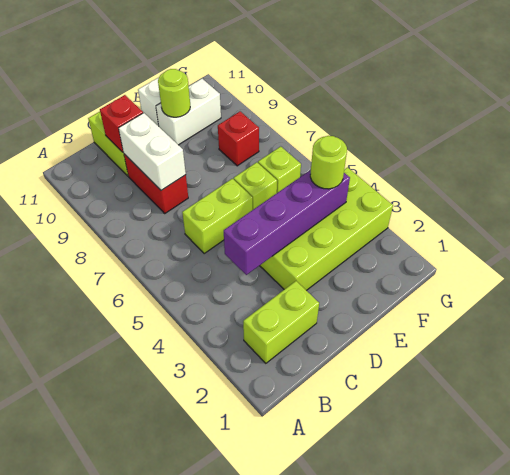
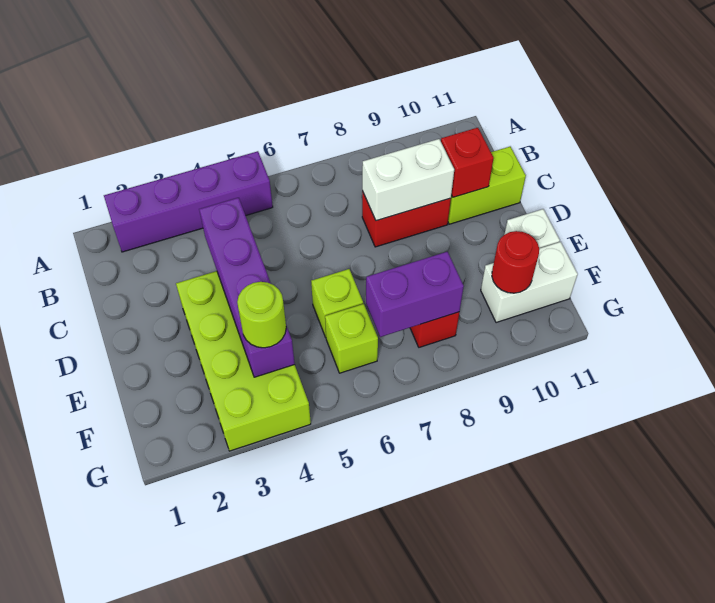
none -> purple brick A2:A5 level 1
lime brick B2:C2 level 1 -> none
lime brick C6:D6 level 1 -> none
white brick E10:F10 level 1 -> white brick F10:F11 level 1
lime round brick E10 level 2 -> none
none -> purple brick F7:F8 level 2
none -> red round brick F10 level 2

